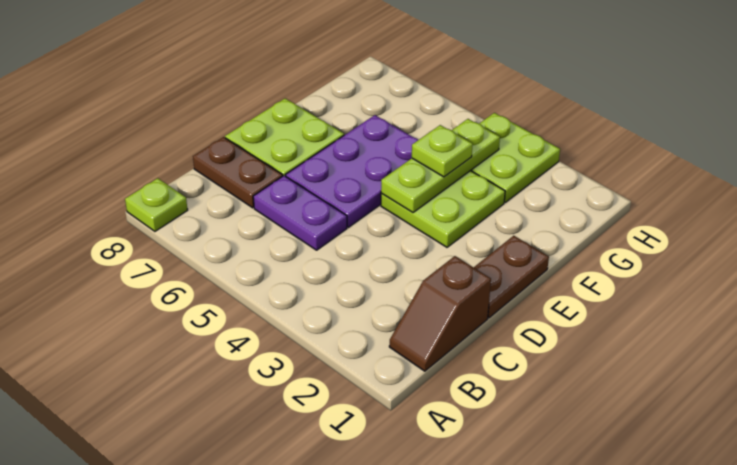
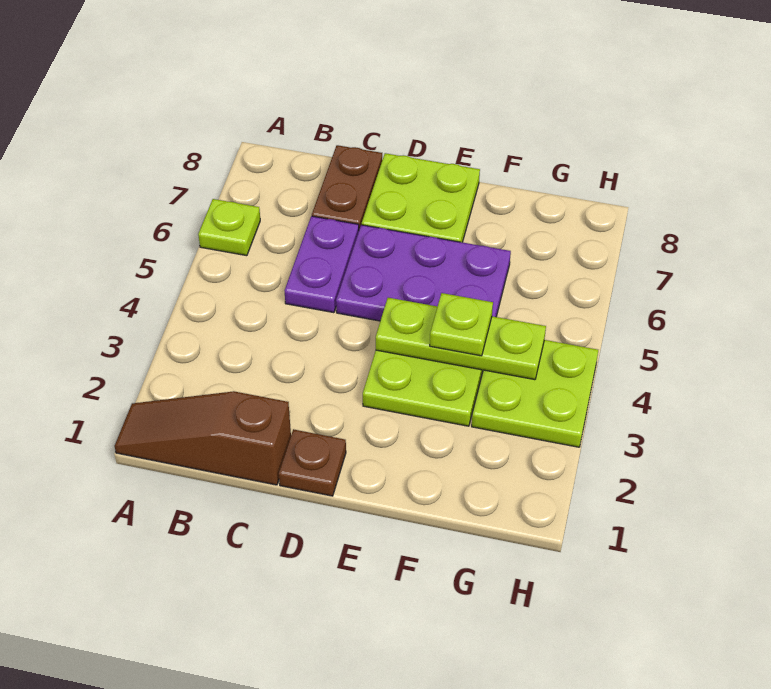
lime plate A8 level 1 -> lime plate A6 level 1
brown slope B1:C1 level 1 top C -> brown slope A1:C1 level 1 top C
brown plate D1:E1 level 1 -> brown plate D1 level 1

